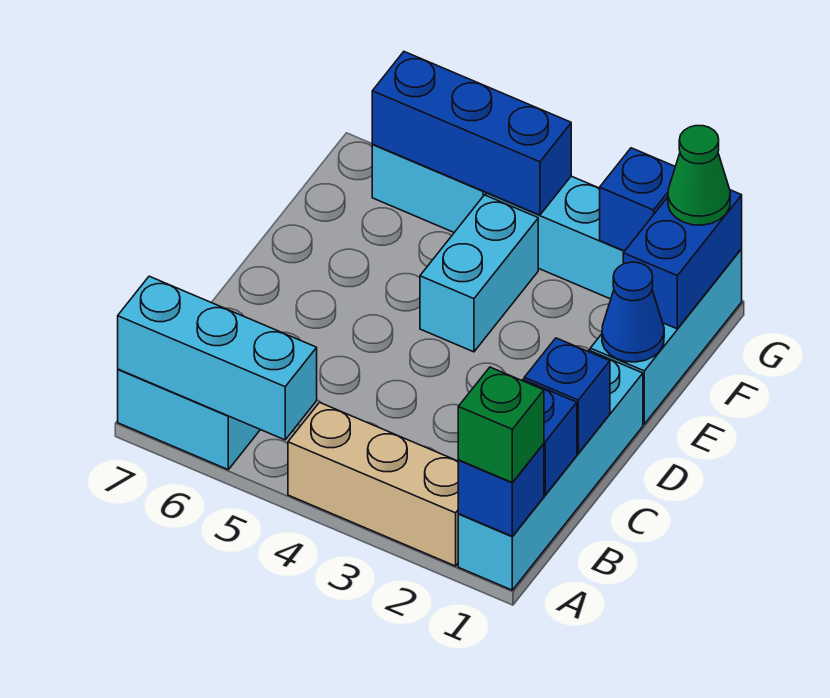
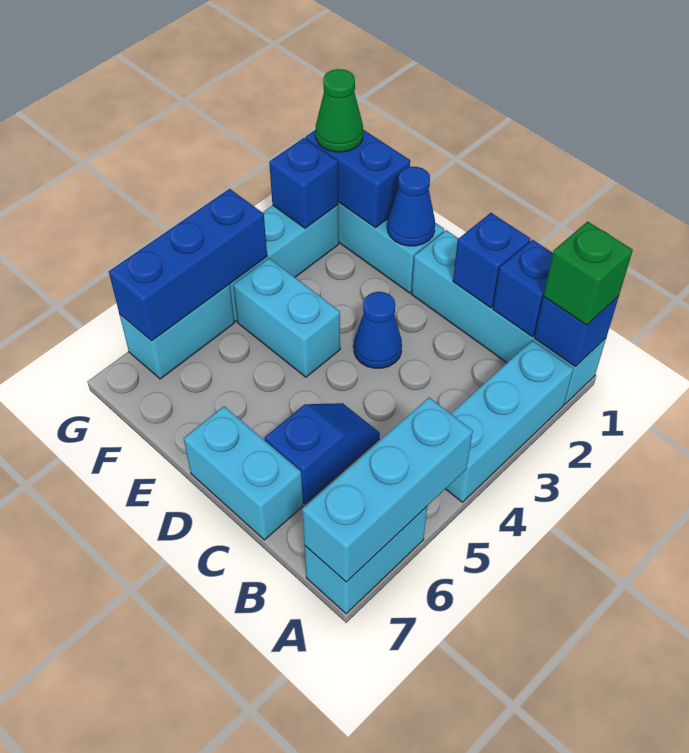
tan brick A2:A4 level 1 -> cyan brick A2:A4 level 1
none -> blue slope C5:C6 level 1 top 6
none -> cyan brick C7:D7 level 1
none -> blue cone D3 level 1

